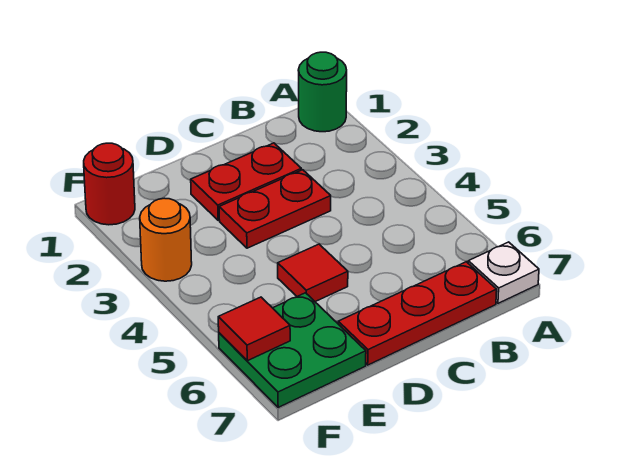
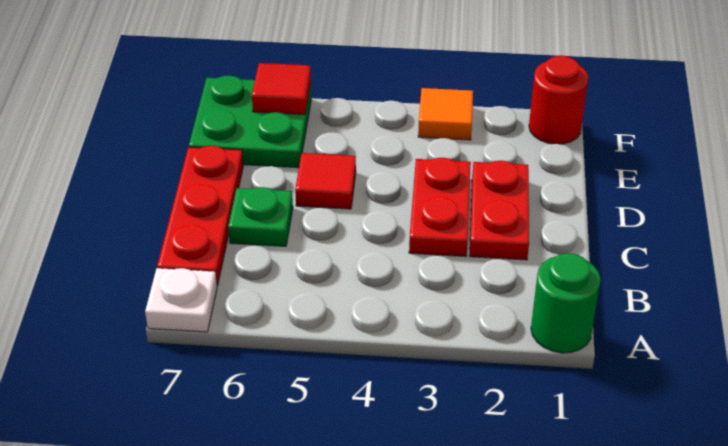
none -> green plate C6 level 1
orange round brick F3 level 1 -> orange tile F3 level 1

